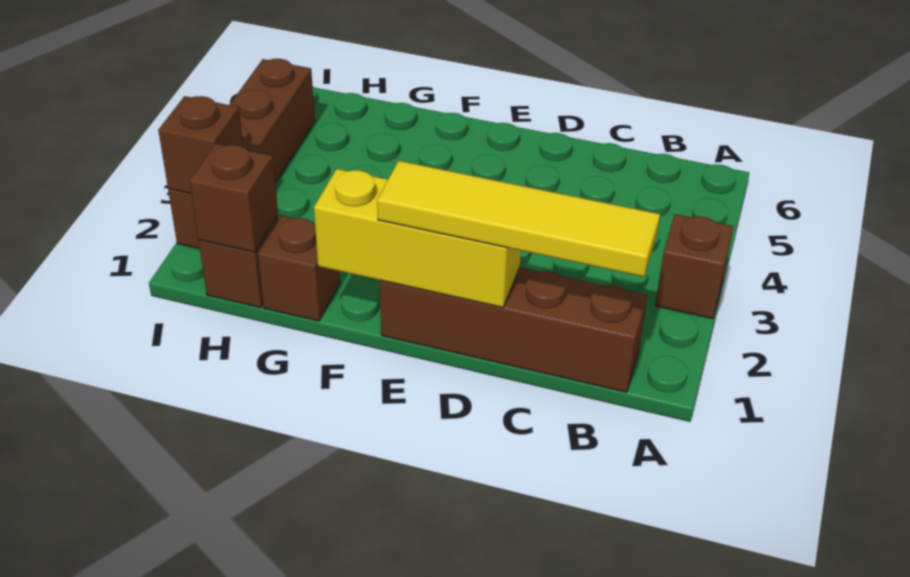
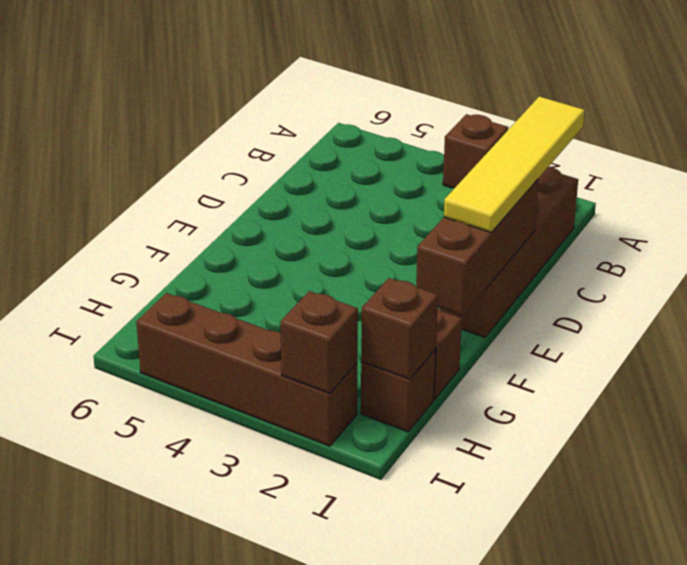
yellow brick D1:F1 level 2 -> brown brick D1:F1 level 2

